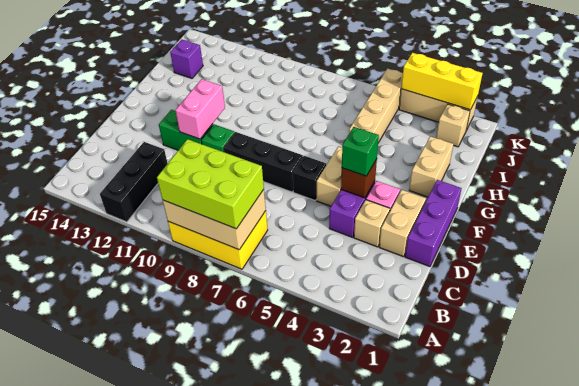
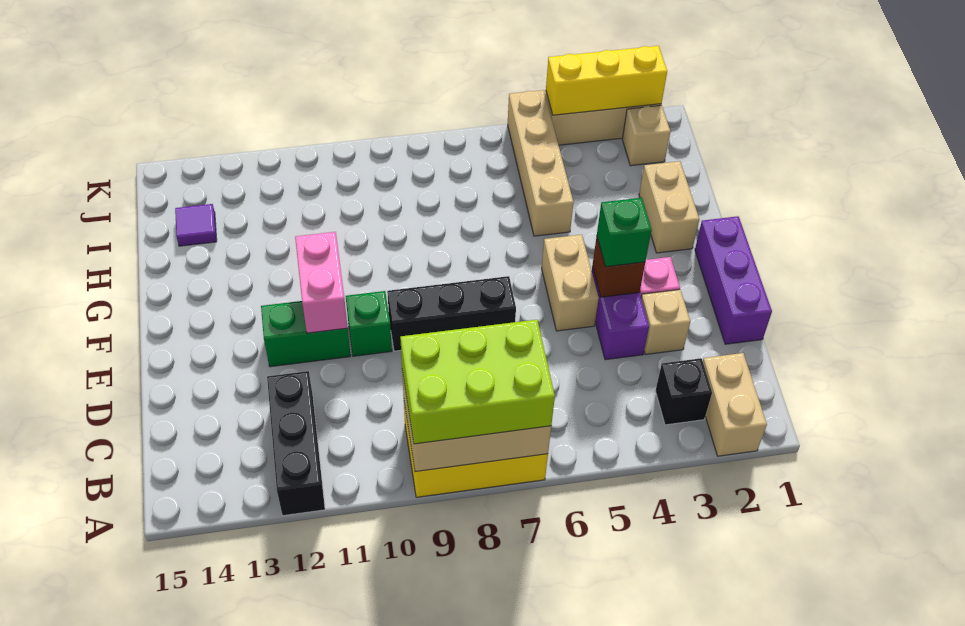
tan brick D2:E2 level 1 -> tan brick A2:B2 level 1
black brick E6 level 1 -> black brick B3 level 1
purple brick I14 level 1 -> purple tile I14 level 1

